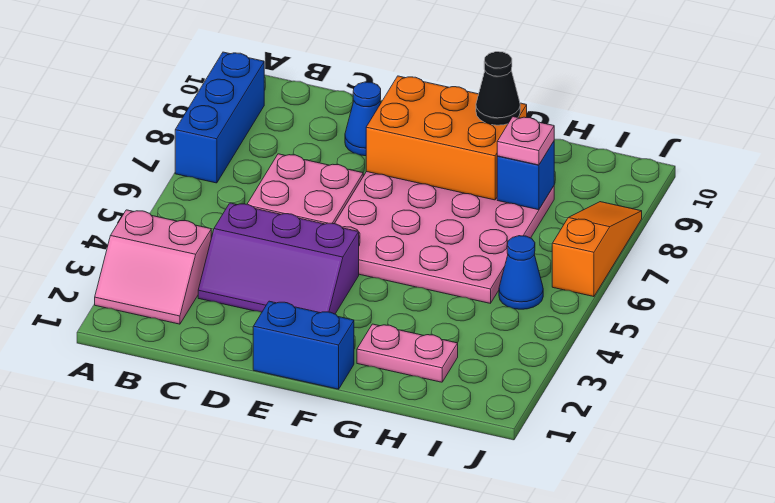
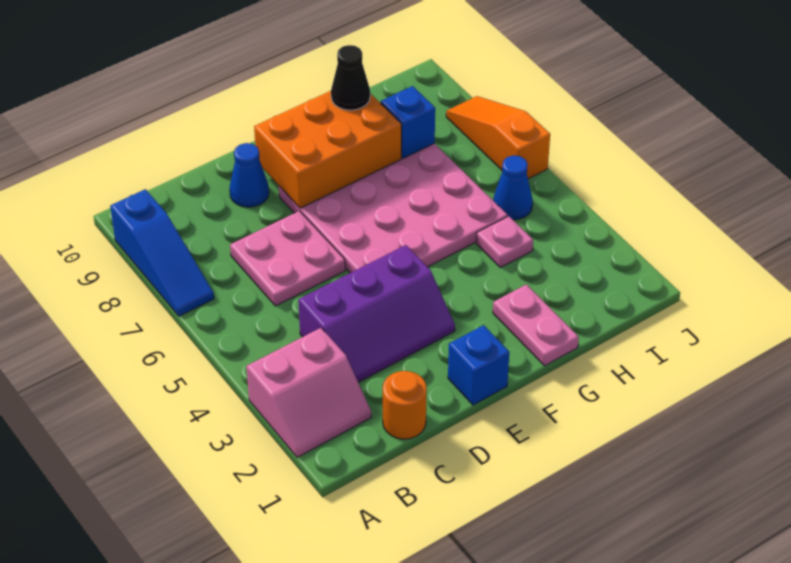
blue brick A7:A9 level 1 -> blue slope A7:A9 level 1 top 9
none -> orange round brick C1 level 1
blue brick E1:F1 level 1 -> blue brick E1 level 1
pink plate G2:H2 level 1 -> pink plate G1:G2 level 1
pink plate H8 level 3 -> pink plate H4 level 1

